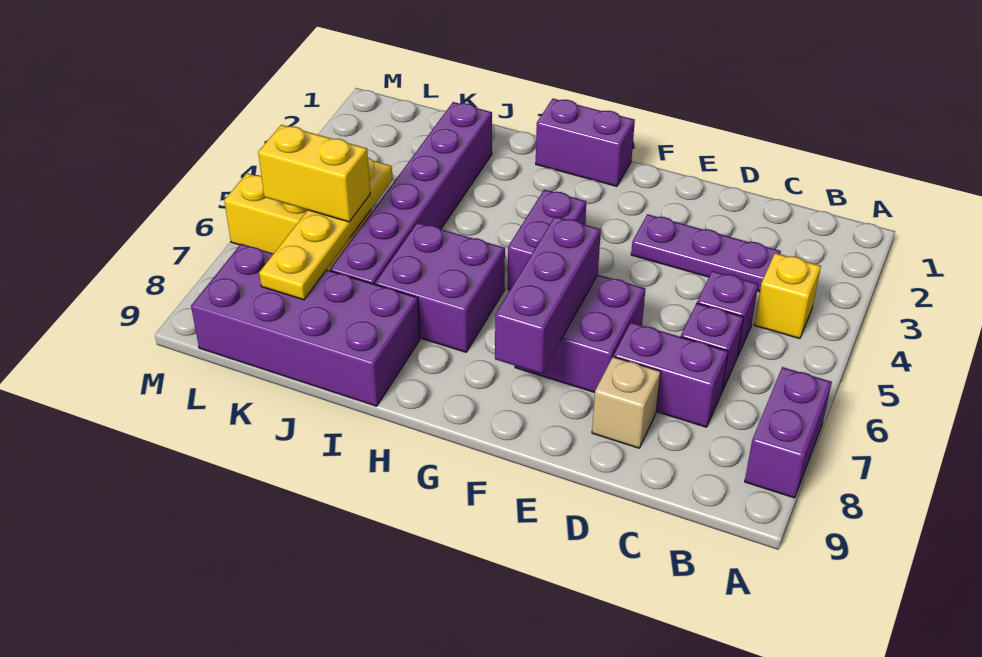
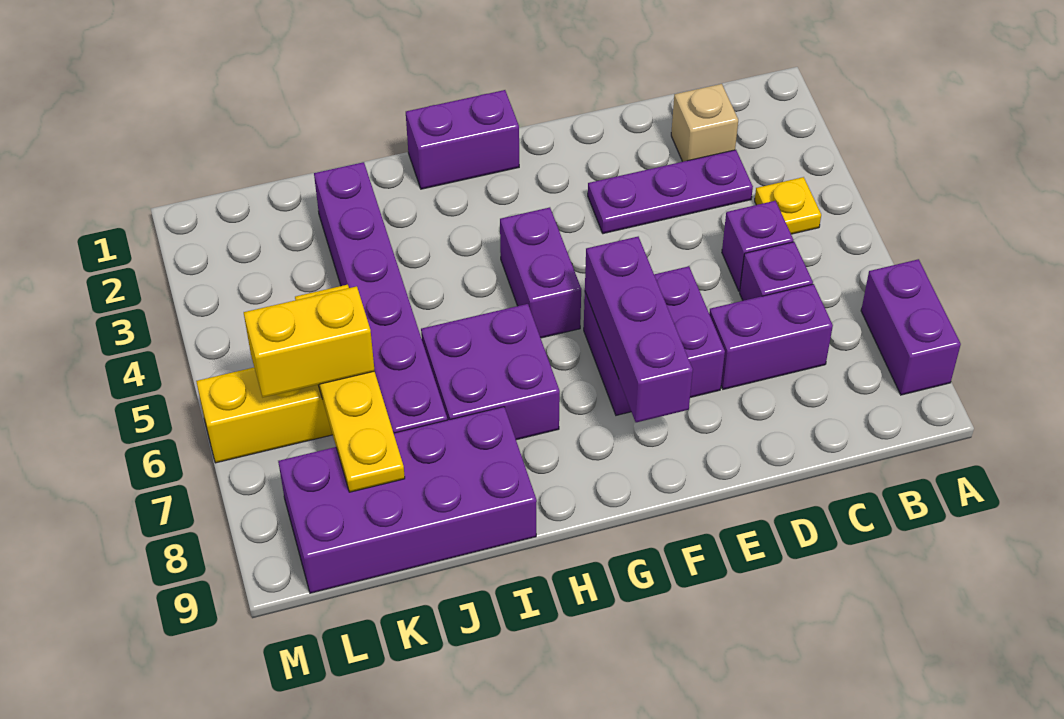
yellow brick B4 level 1 -> yellow plate B4 level 1
tan brick D8 level 1 -> tan brick C2 level 1

